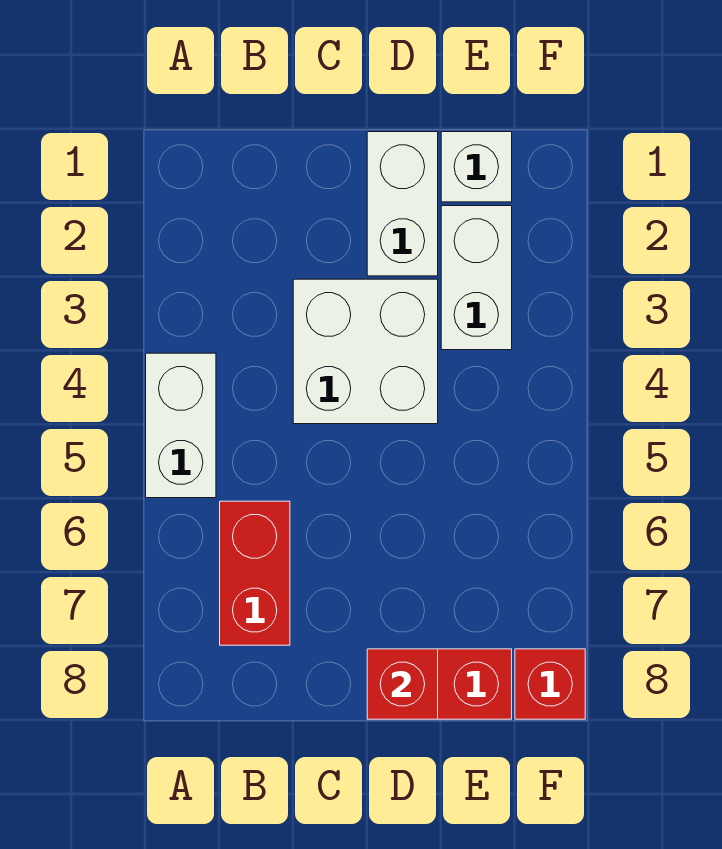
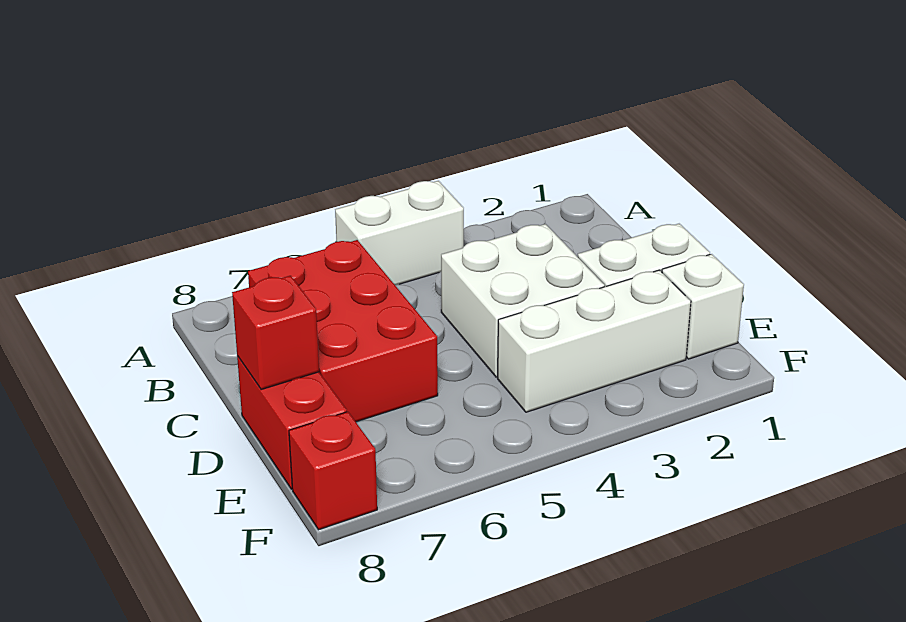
red brick B6:B7 level 1 -> red brick B6:D7 level 1
white brick E2:E3 level 1 -> white brick E2:E4 level 1

